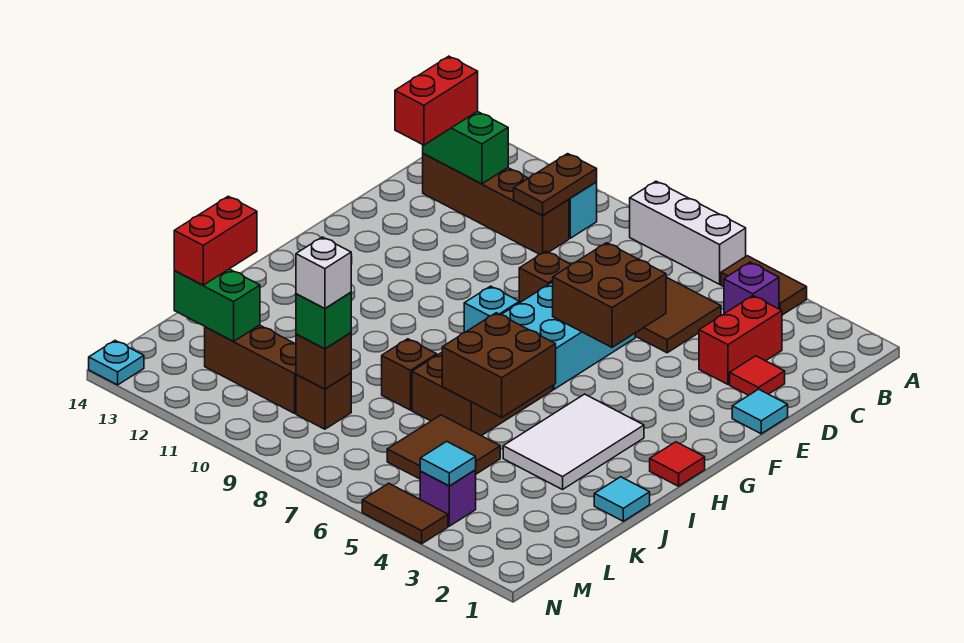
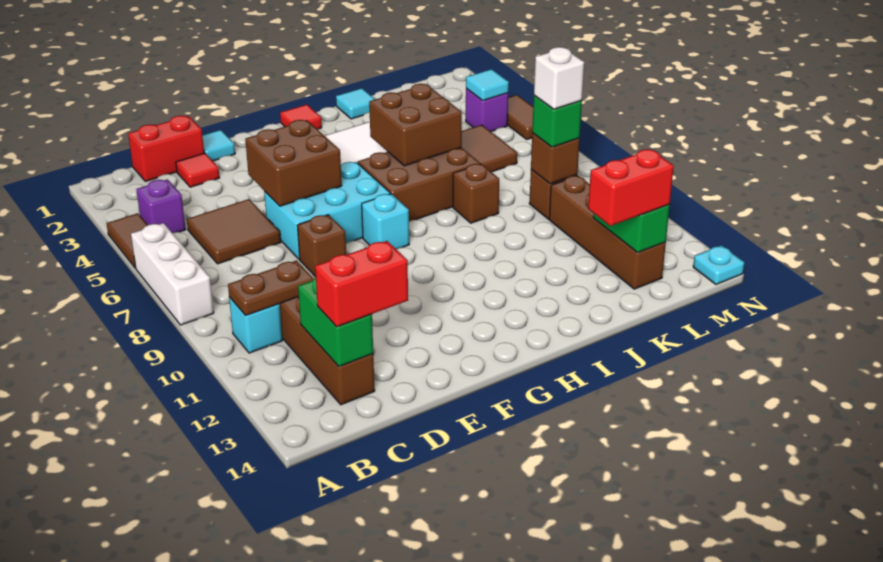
red brick C3:D3 level 1 -> red brick C1:D1 level 1
brown brick L10:L12 level 1 -> brown brick L10:L13 level 1

